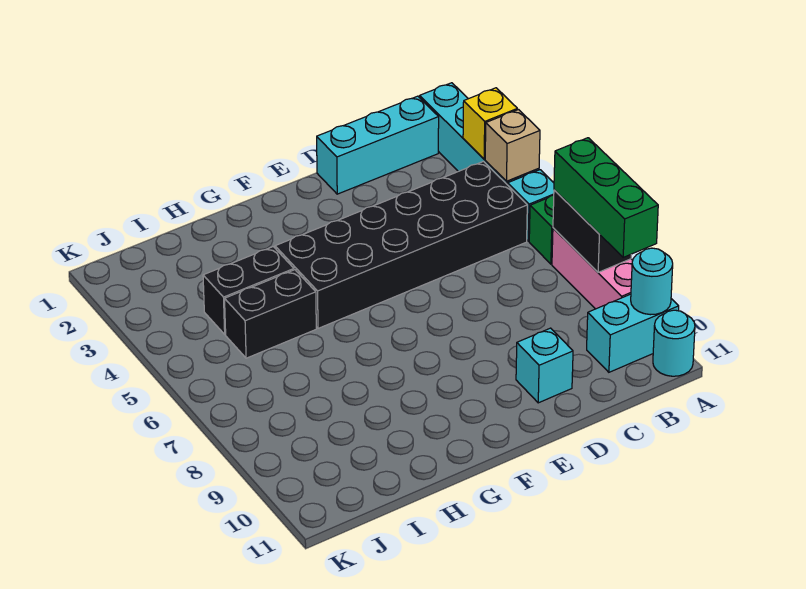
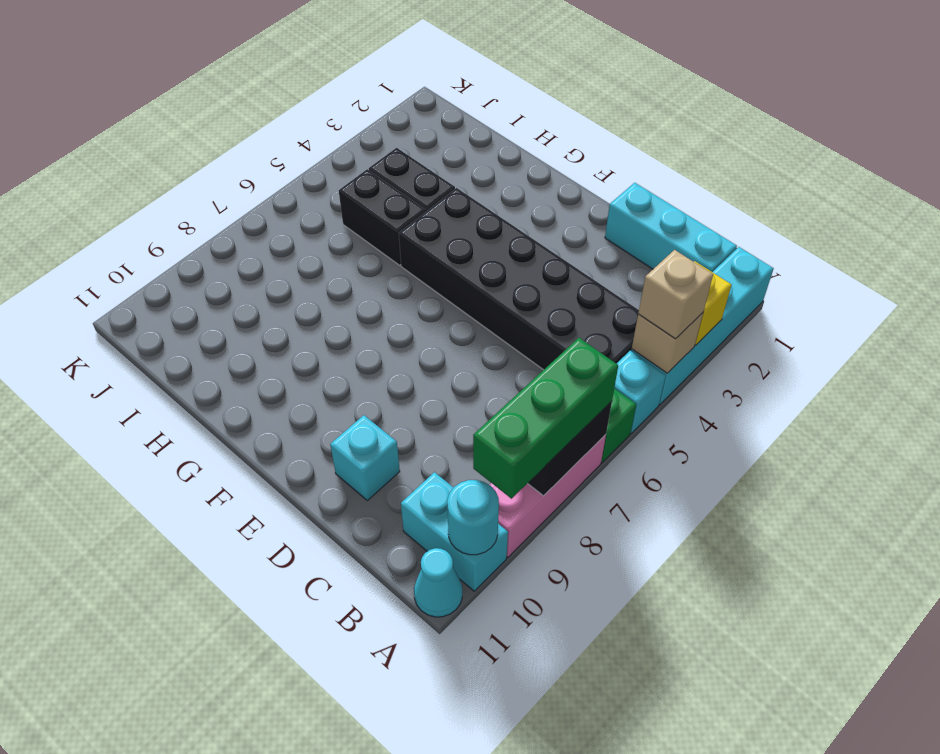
none -> tan brick A4 level 3
cyan round brick A11 level 1 -> cyan cone A11 level 1

